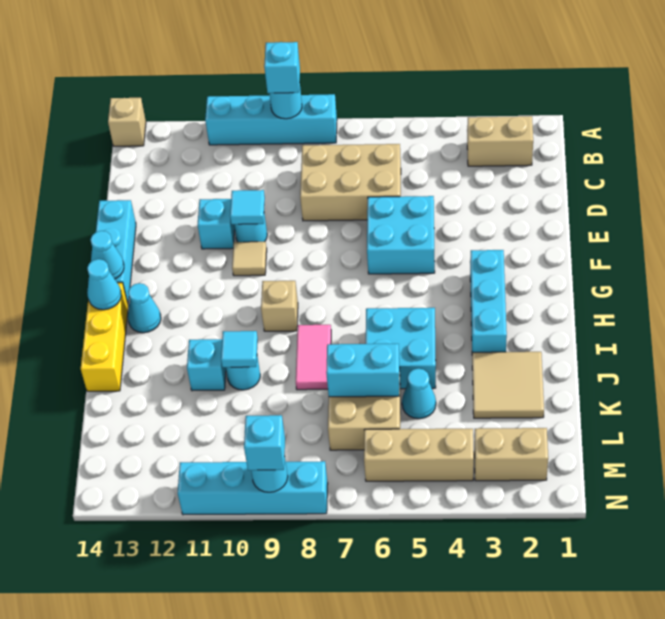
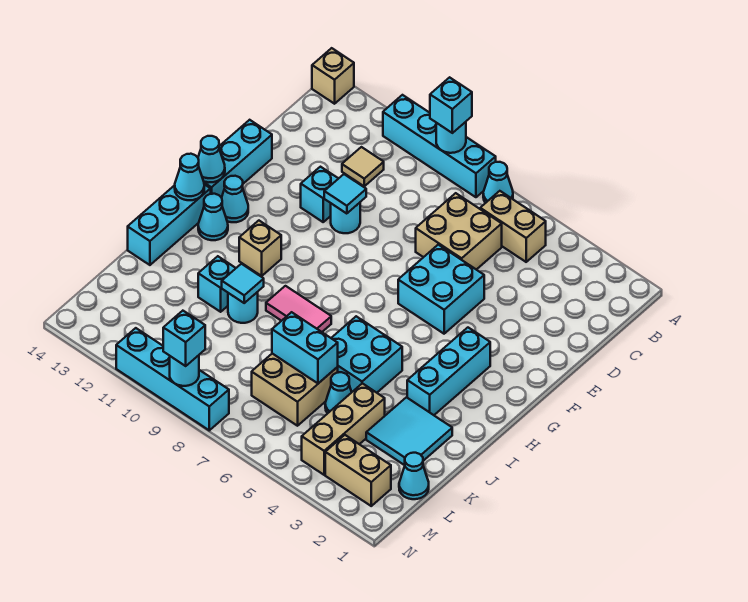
none -> cyan cone A7 level 1
tan brick B2:B3 level 1 -> tan brick B5:B6 level 1
tan brick C6:D8 level 1 -> tan brick C6:D7 level 1
tan tile F10 level 1 -> tan tile C11 level 1
none -> cyan cone G13 level 1
tan brick H9 level 1 -> tan brick H11 level 1
yellow brick H14:J14 level 1 -> cyan brick H14:J14 level 1
pink tile I8:J8 level 1 -> pink tile I8:I9 level 1
tan tile J2:K3 level 1 -> cyan tile J2:K3 level 1
none -> cyan cone L1 level 1
tan brick M4:M6 level 1 -> tan brick K4:M4 level 1

